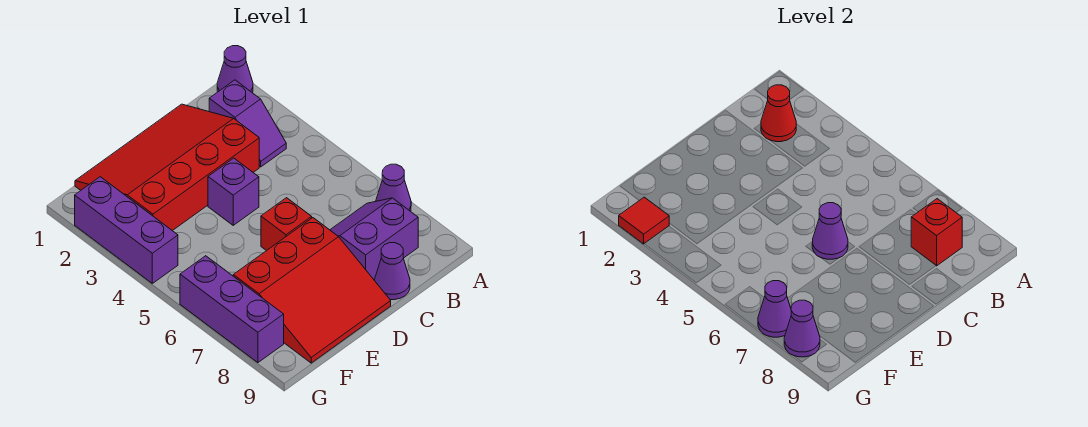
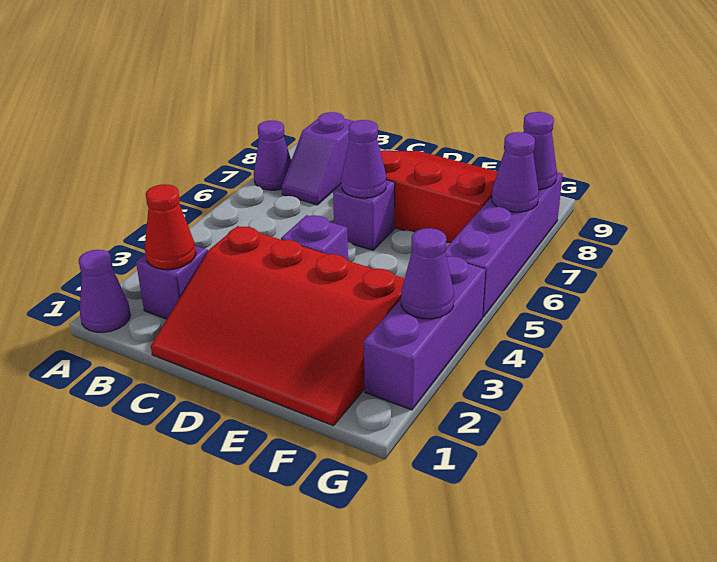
purple slope B7:C8 level 1 top 8 -> purple slope B7:B8 level 1 top 8
red brick B8 level 2 -> none
purple cone C9 level 1 -> purple cone G3 level 2
red brick D6 level 1 -> purple brick D6 level 1
red tile G2 level 2 -> none
purple brick G6:G8 level 1 -> purple brick G5:G8 level 1

